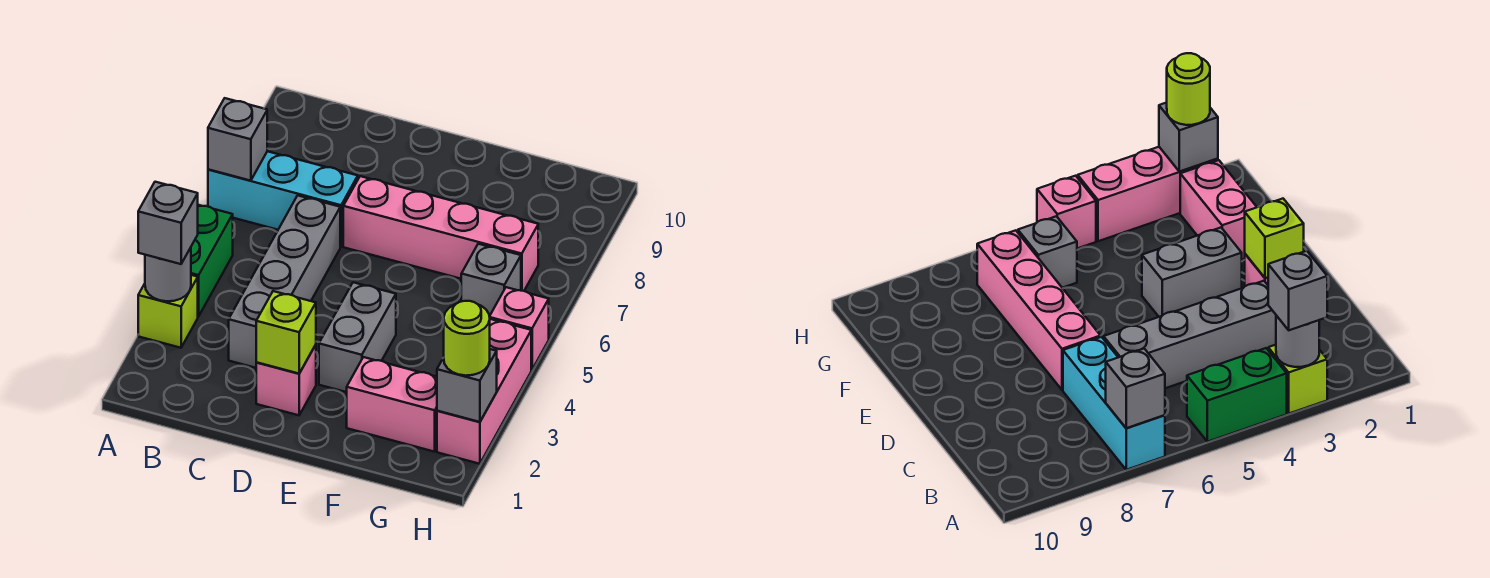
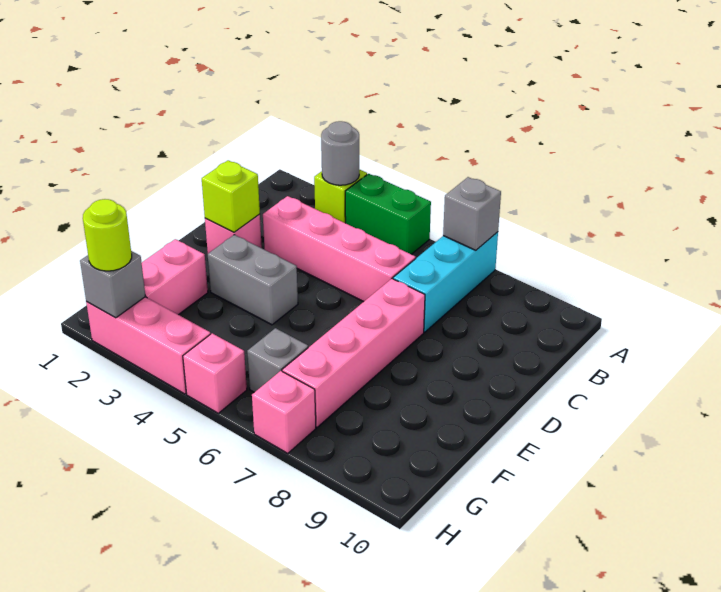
grey brick A3 level 3 -> none
grey brick C3:C6 level 1 -> pink brick C3:C6 level 1
none -> pink brick H7 level 1

